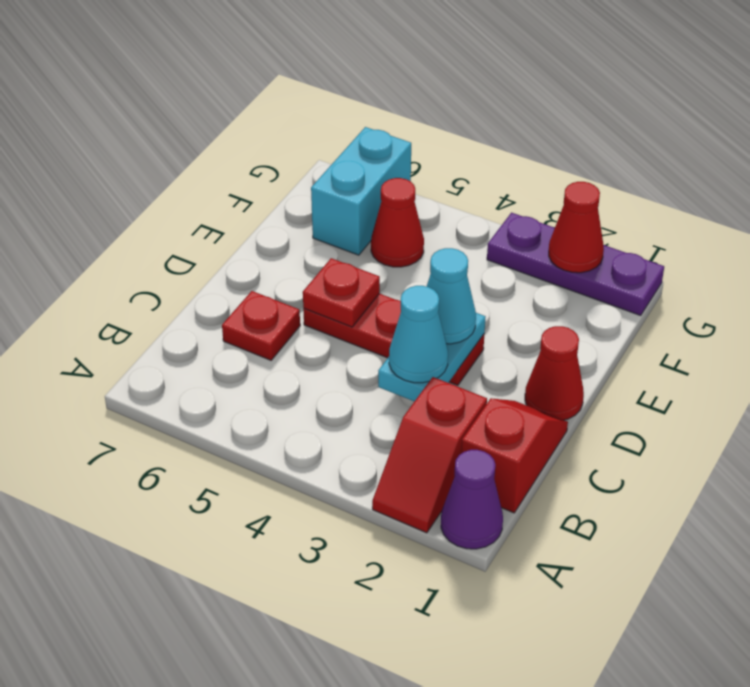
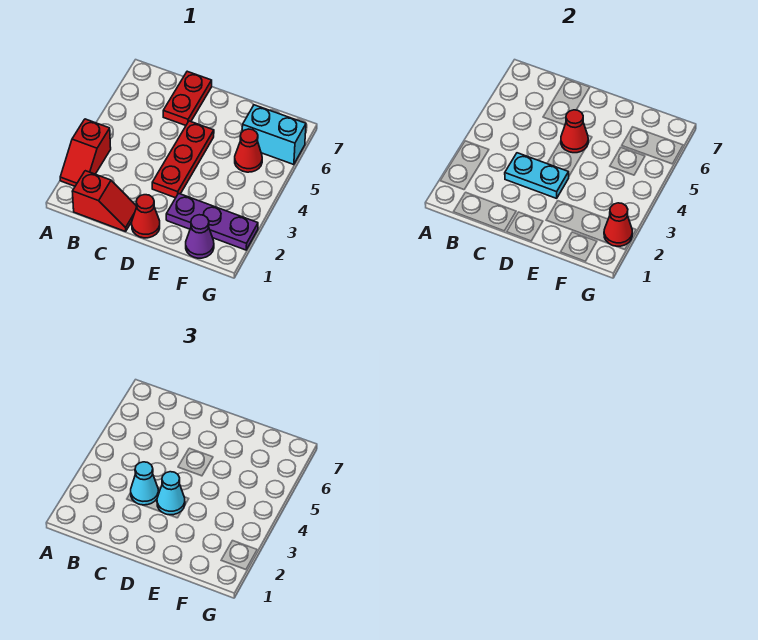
purple cone A1 level 1 -> purple cone F1 level 1
red slope A2:B2 level 1 top B -> red slope A2:A3 level 1 top 3
red plate C6 level 1 -> red plate C6:C7 level 1
red plate D5 level 2 -> red cone D5 level 2
purple plate G1:G3 level 1 -> purple plate E2:G2 level 1

